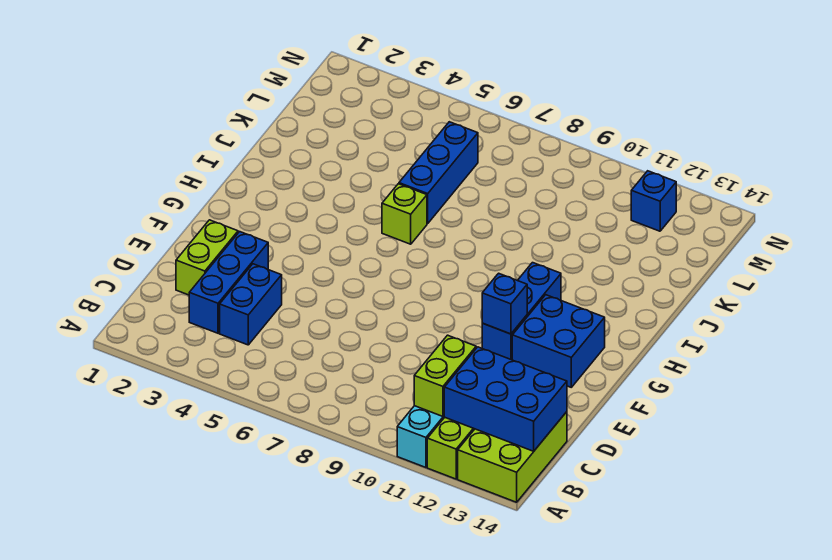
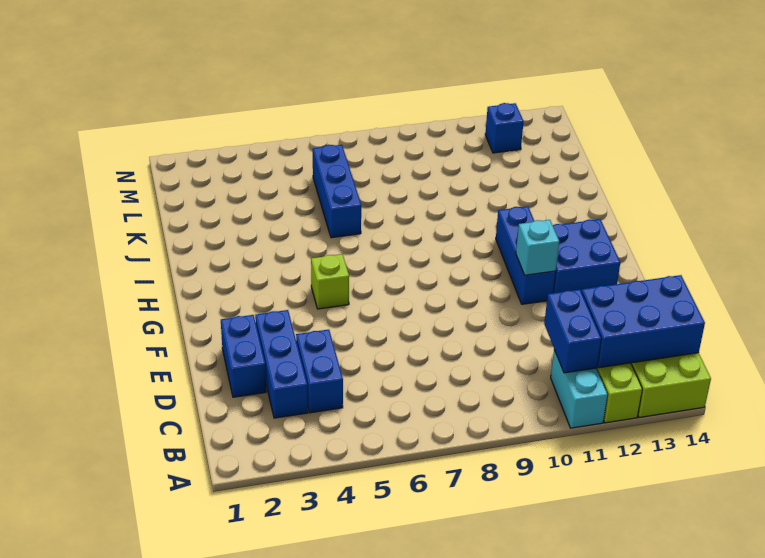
lime brick B11:C11 level 2 -> blue brick B11:C11 level 2
lime brick D2:E2 level 1 -> blue brick D2:E2 level 1
blue brick F11 level 2 -> cyan brick F11 level 2
lime brick I6 level 1 -> lime brick G5 level 1

